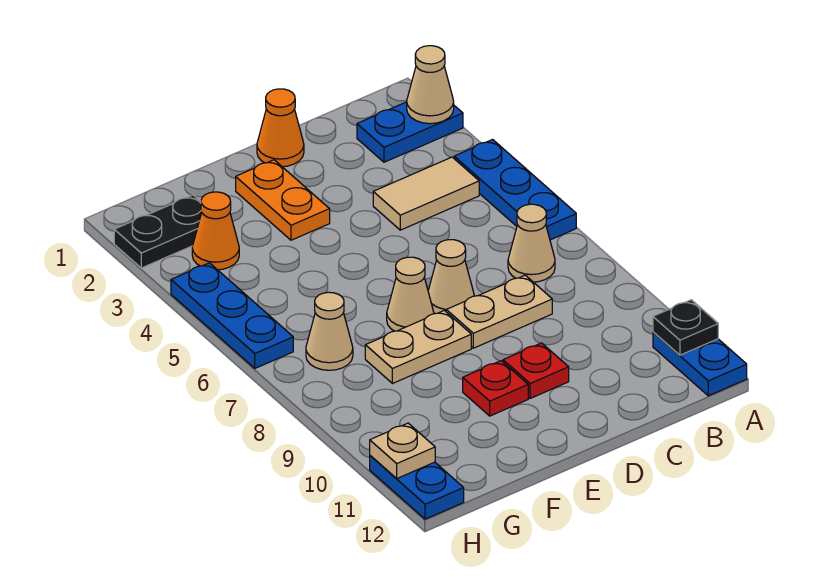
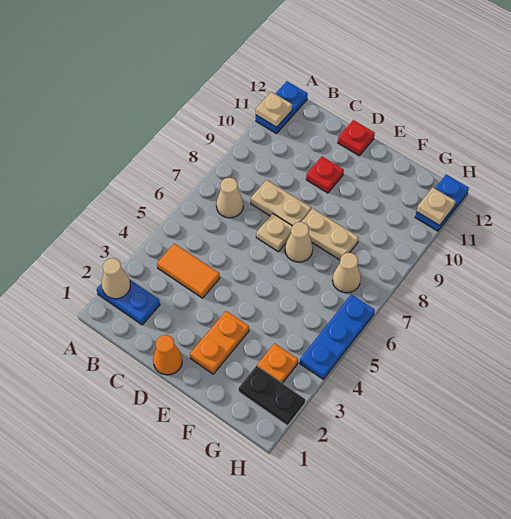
blue plate A4:A6 level 1 -> none
black plate A11 level 2 -> tan plate A11 level 2
tan tile B4:C4 level 1 -> orange tile B4:C4 level 1
tan cone D7 level 1 -> tan plate D7 level 1
red plate E10 level 1 -> red plate D12 level 1
orange cone G3 level 1 -> orange plate G3 level 1

